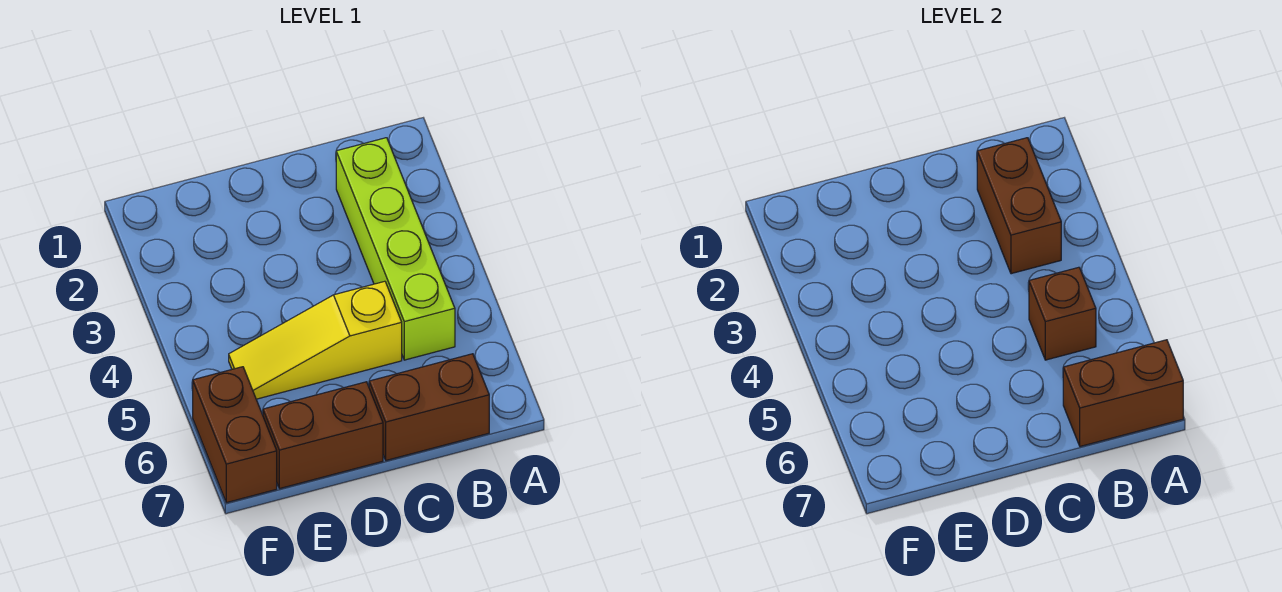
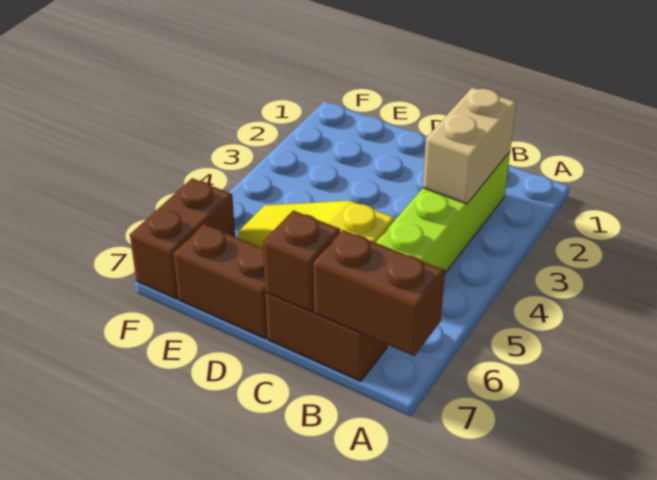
brown brick B2:B3 level 2 -> tan brick B2:B3 level 2
brown brick B5 level 2 -> brown brick C7 level 2

